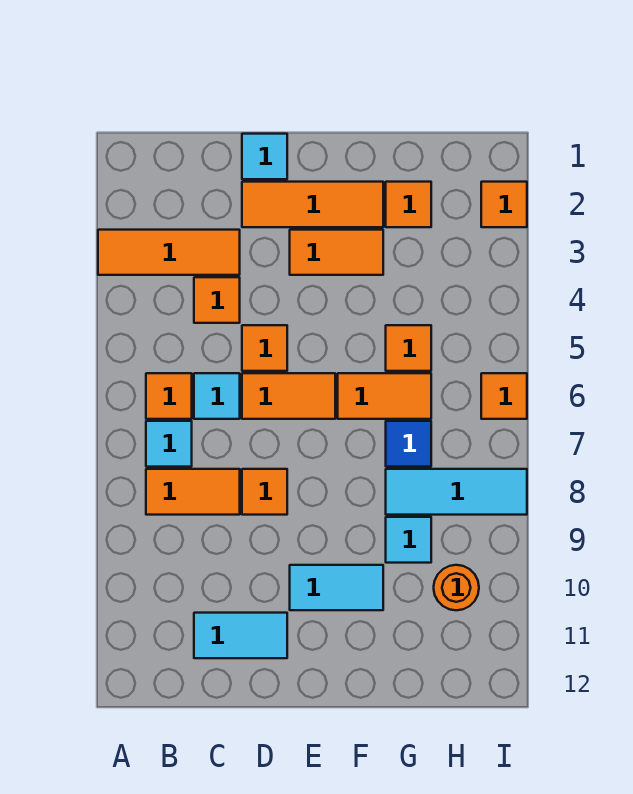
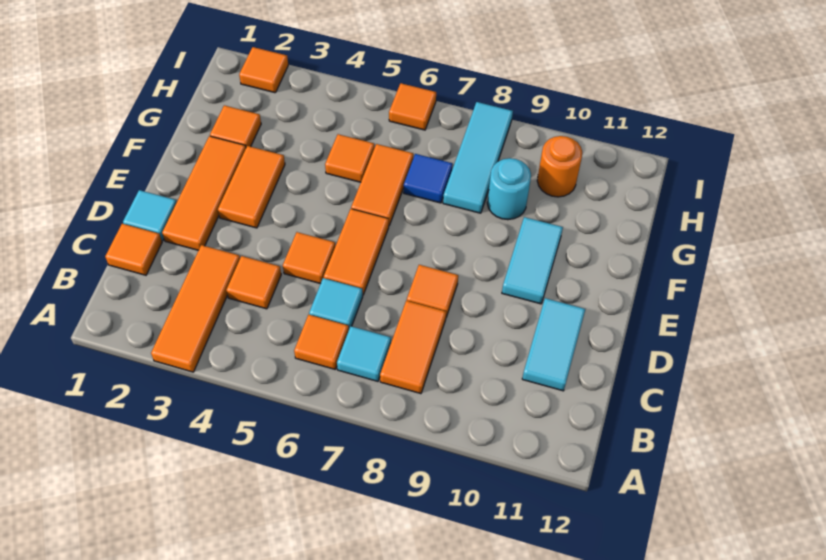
none -> orange tile C1 level 1
cyan tile G9 level 1 -> cyan round brick G9 level 1

